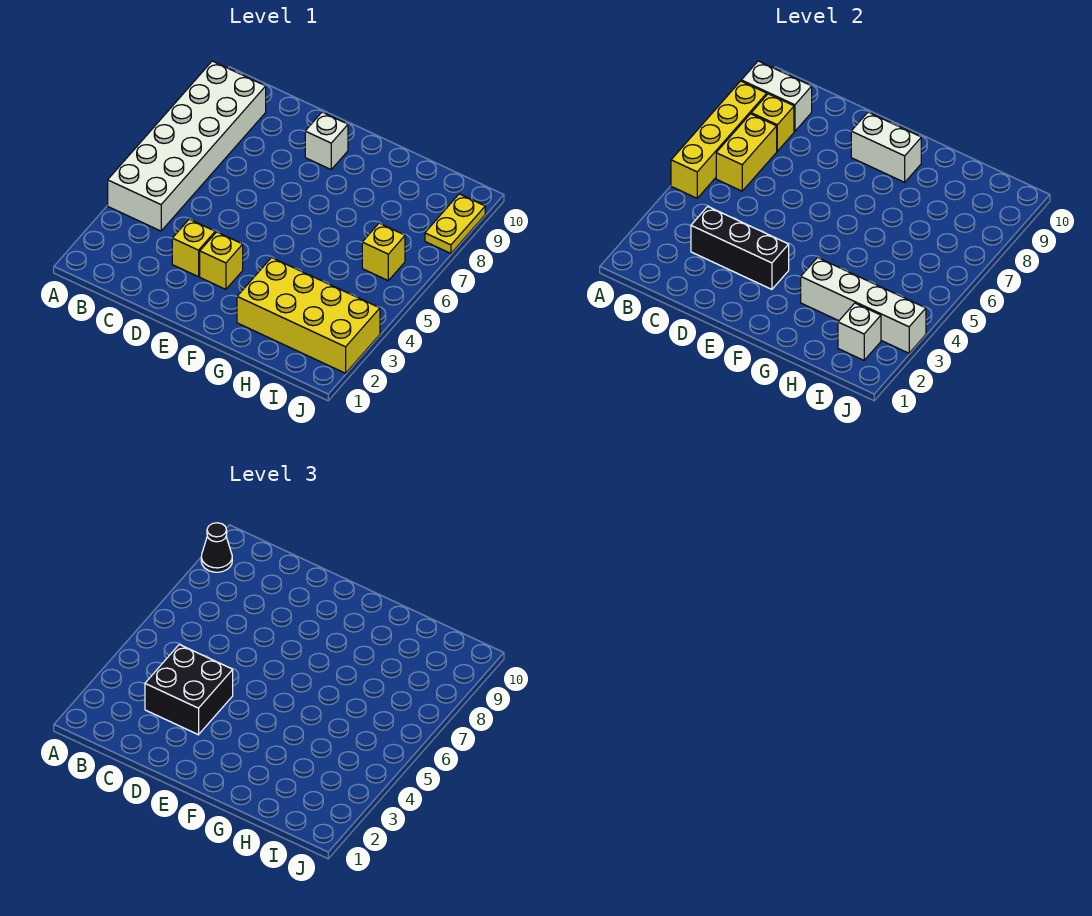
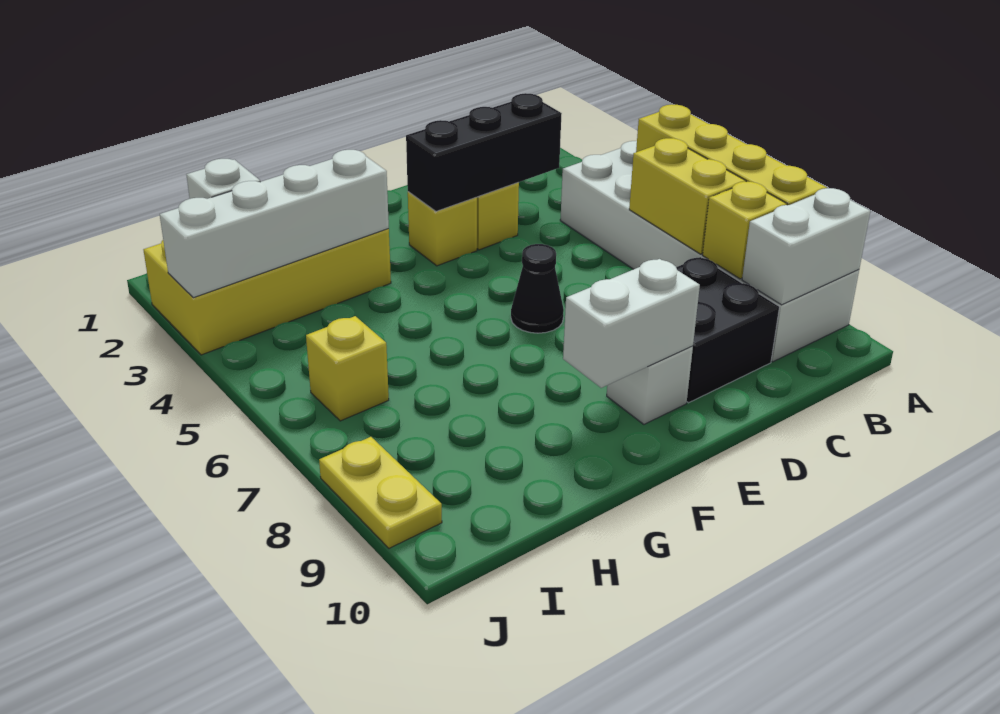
black cone A9 level 3 -> black cone E6 level 1
black brick C3:D4 level 3 -> black brick C8:D9 level 1

